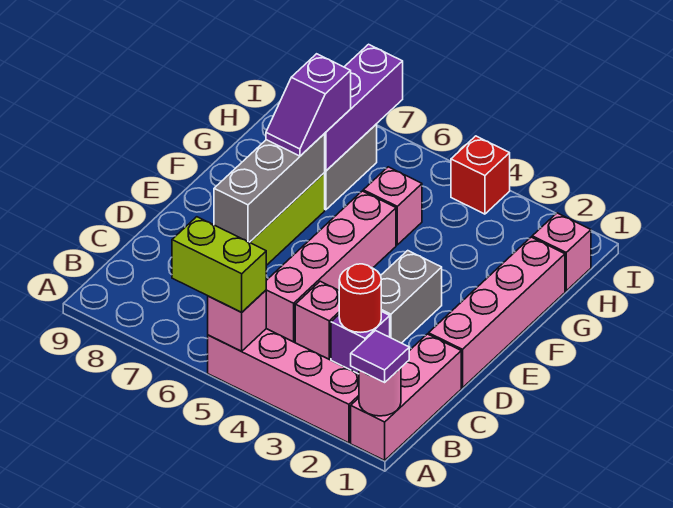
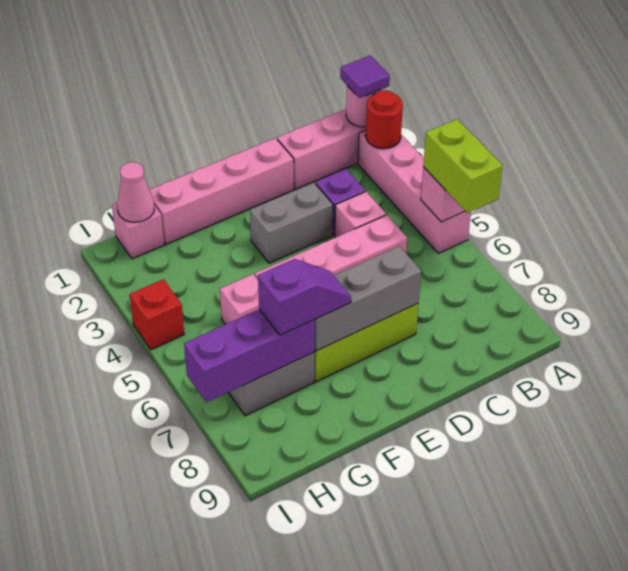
red round brick C3 level 2 -> red round brick A2 level 2
none -> pink cone H1 level 2

